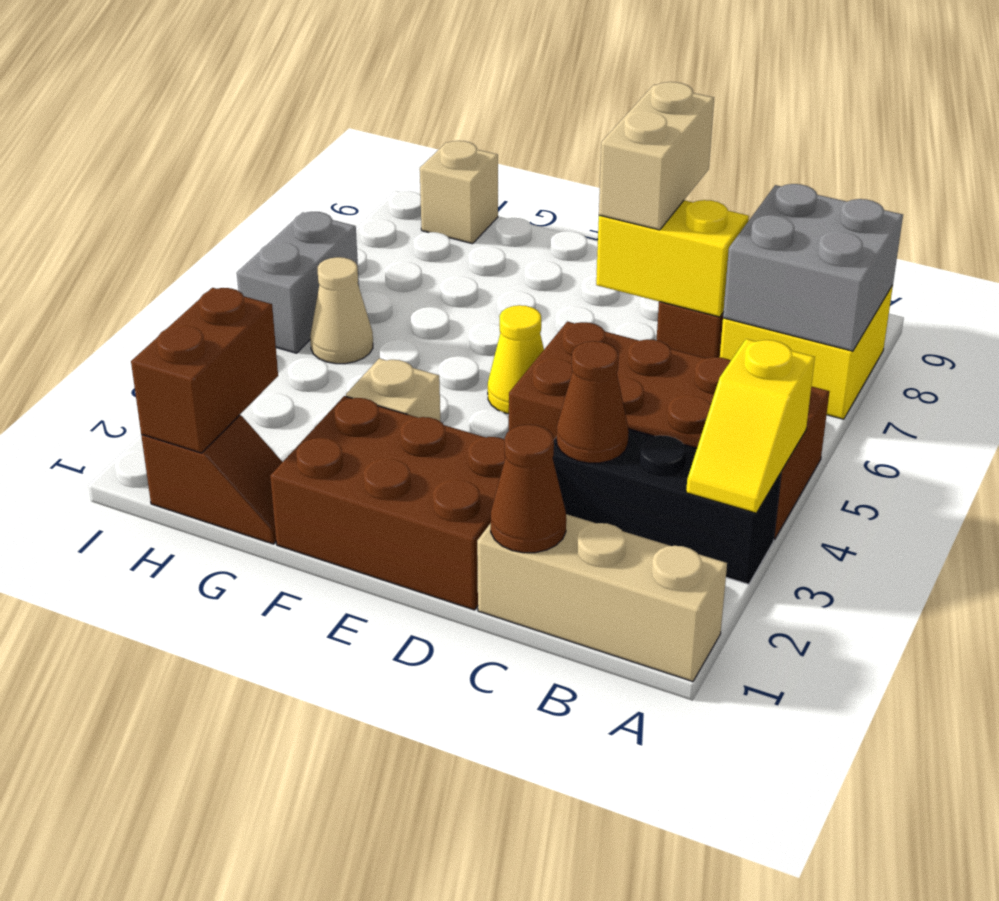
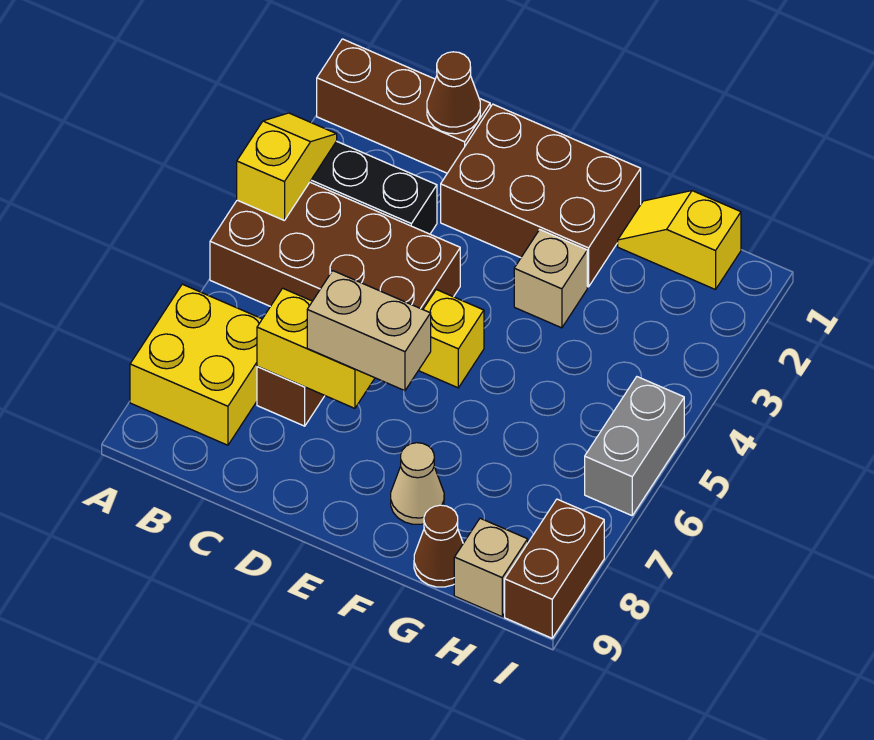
tan brick A1:C1 level 1 -> brown brick A1:C1 level 1
grey brick A7:B8 level 2 -> none
brown cone C3 level 2 -> brown cone G9 level 1
tan brick D7:D8 level 3 -> tan brick D7:E7 level 3
yellow cone E5 level 1 -> yellow brick E5 level 1
brown slope G1:H1 level 1 top H -> yellow slope G1:H1 level 1 top H
brown brick H1:H2 level 2 -> brown brick I8:I9 level 1
tan cone H5 level 1 -> tan cone F8 level 1

